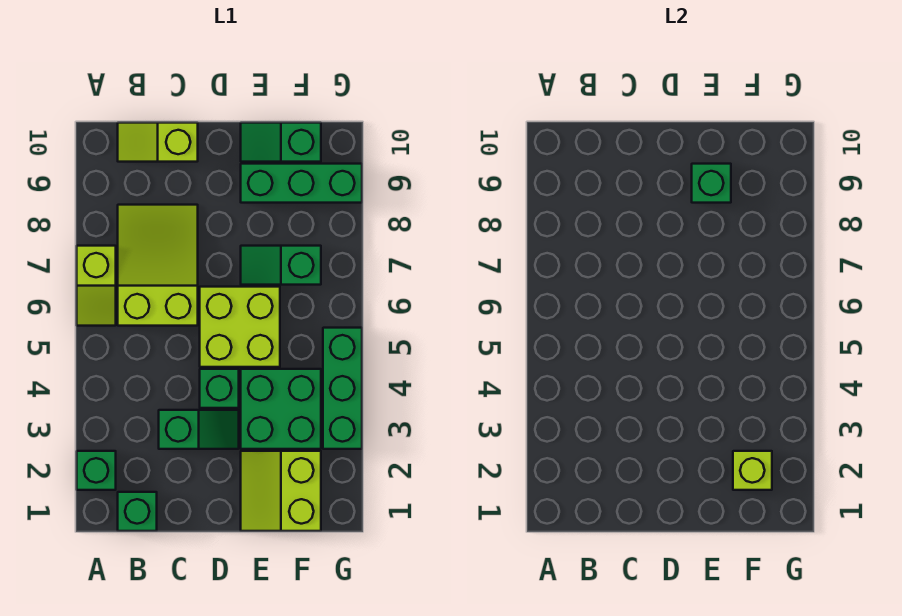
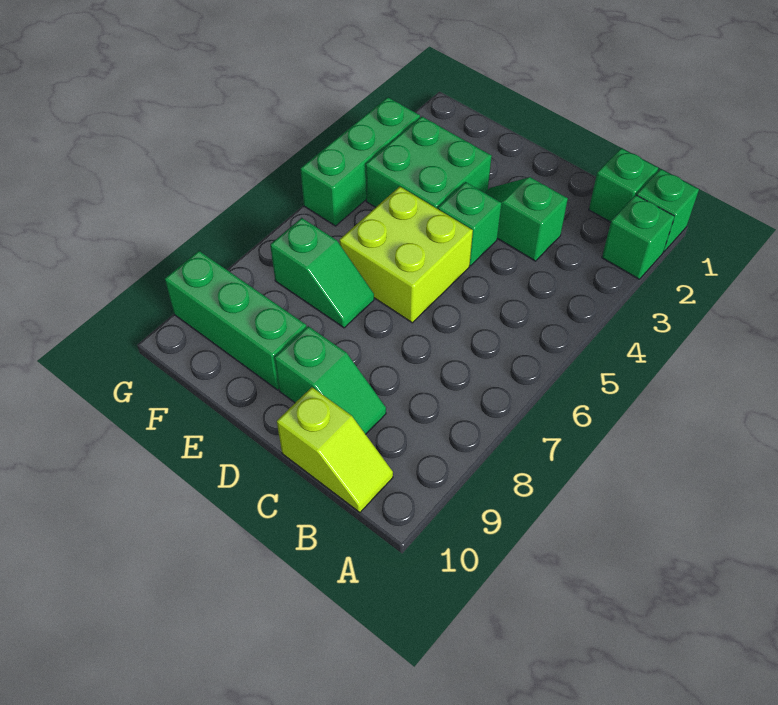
lime slope A6:A7 level 1 top 7 -> none
lime slope B6:C8 level 1 top 6 -> none
lime slope E1:F2 level 1 top F -> none
green brick E9 level 2 -> green brick A1 level 1
green slope E10:F10 level 1 top F -> green slope C9:D9 level 1 top D
lime brick F2 level 2 -> none

